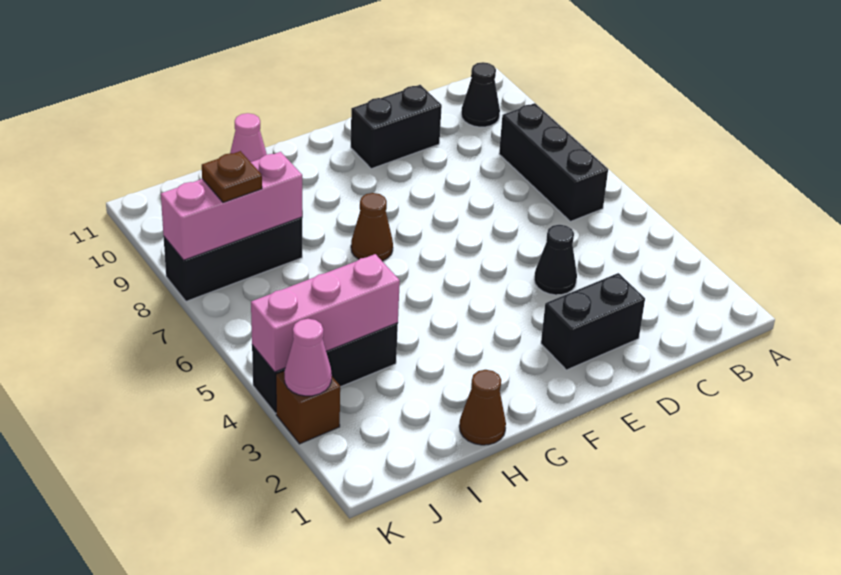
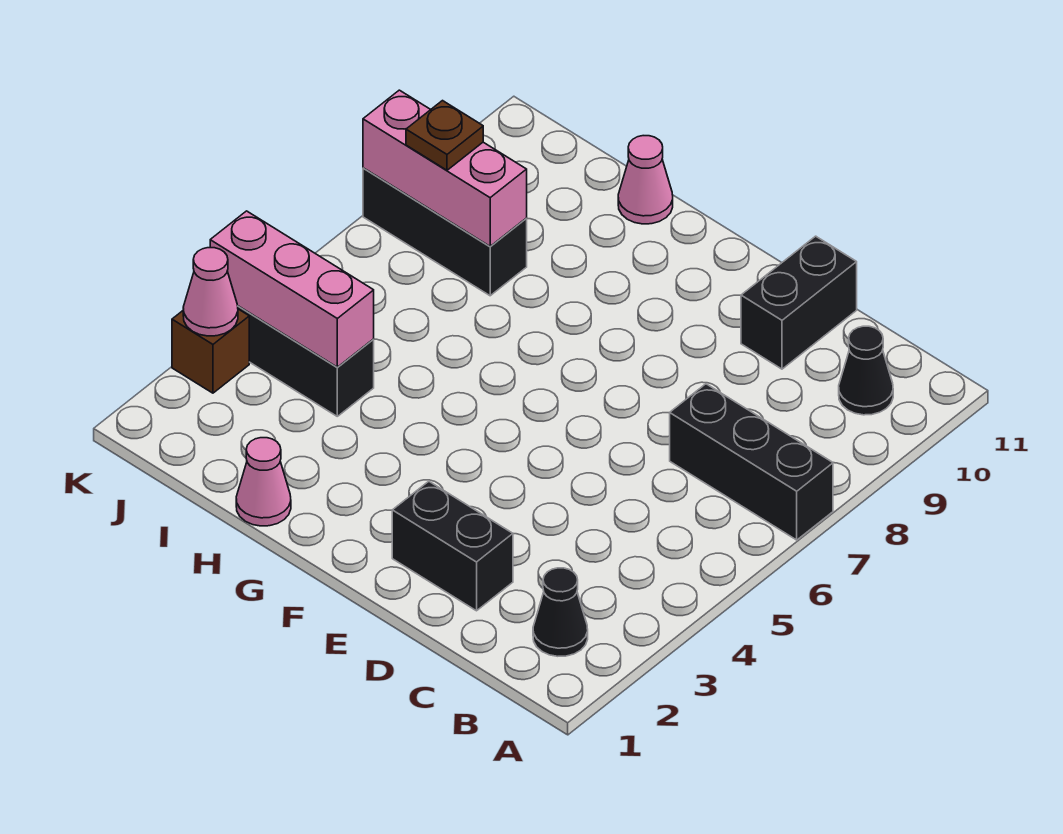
black brick B6:B8 level 1 -> black brick A7:C7 level 1
black cone D4 level 1 -> black cone B2 level 1
black brick D10:E10 level 1 -> black brick D10:D11 level 1
brown cone G7 level 1 -> none
brown cone H1 level 1 -> pink cone H1 level 1

